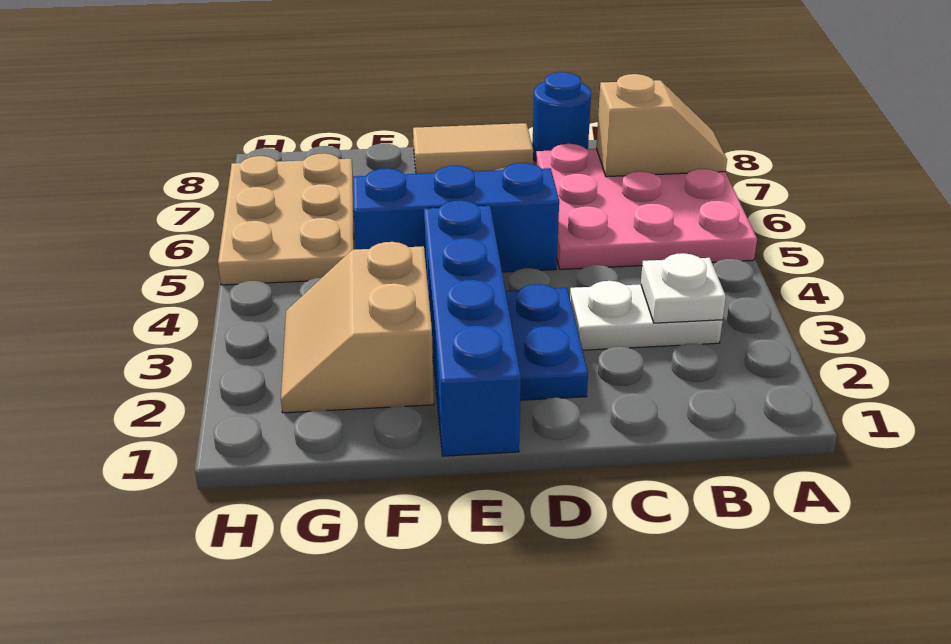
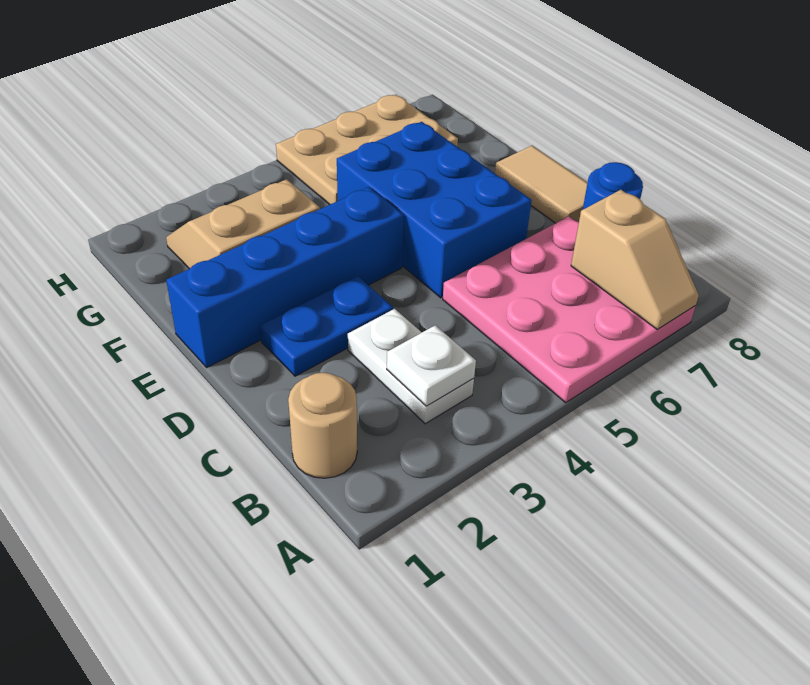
none -> tan round brick B1 level 1
blue brick D5:F5 level 1 -> blue brick D5:F6 level 1

